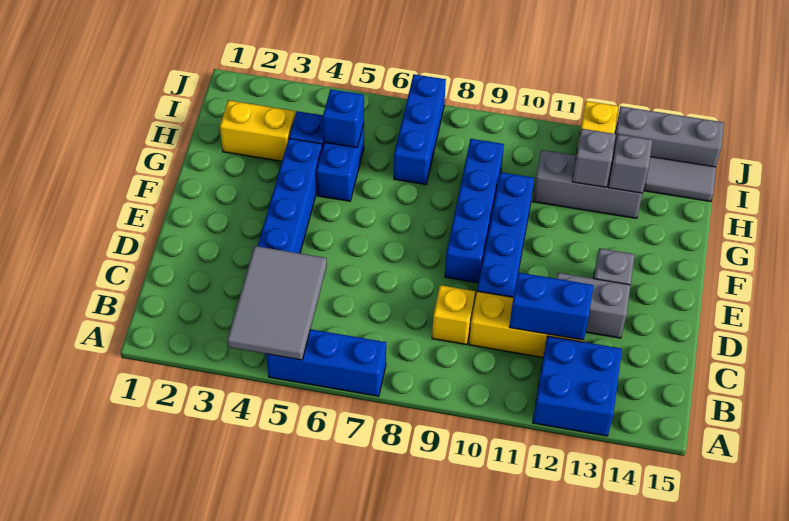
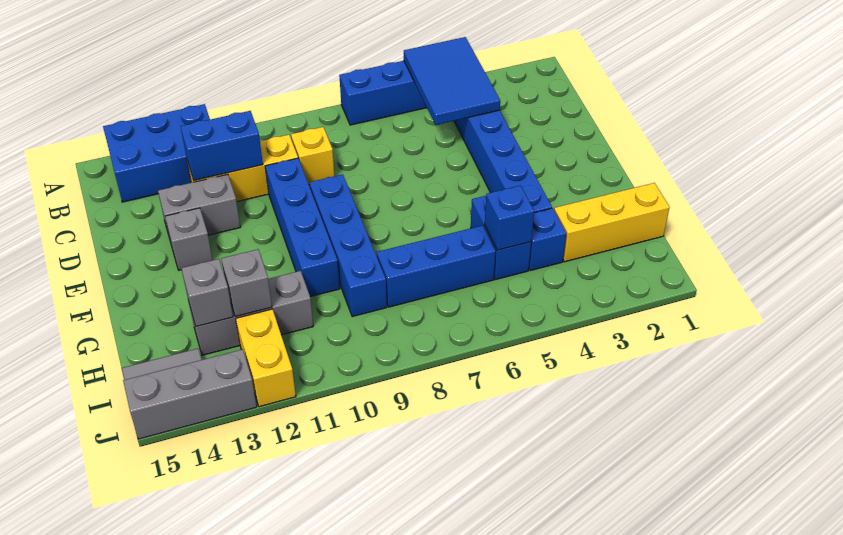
grey tile A4:C5 level 2 -> blue tile A4:C5 level 2
blue brick A12:B13 level 1 -> blue brick A12:B14 level 1
yellow brick H2:H3 level 1 -> yellow brick H1:H3 level 1
blue brick H7:J7 level 1 -> blue brick H6:H8 level 1

